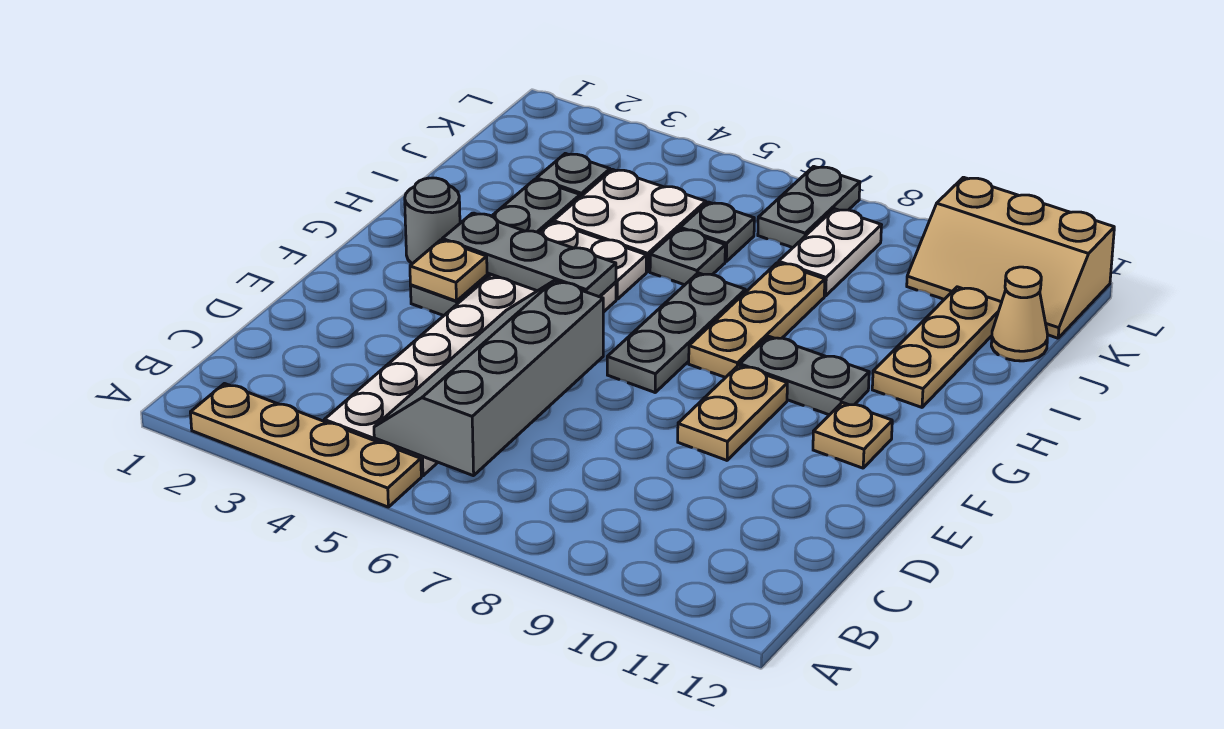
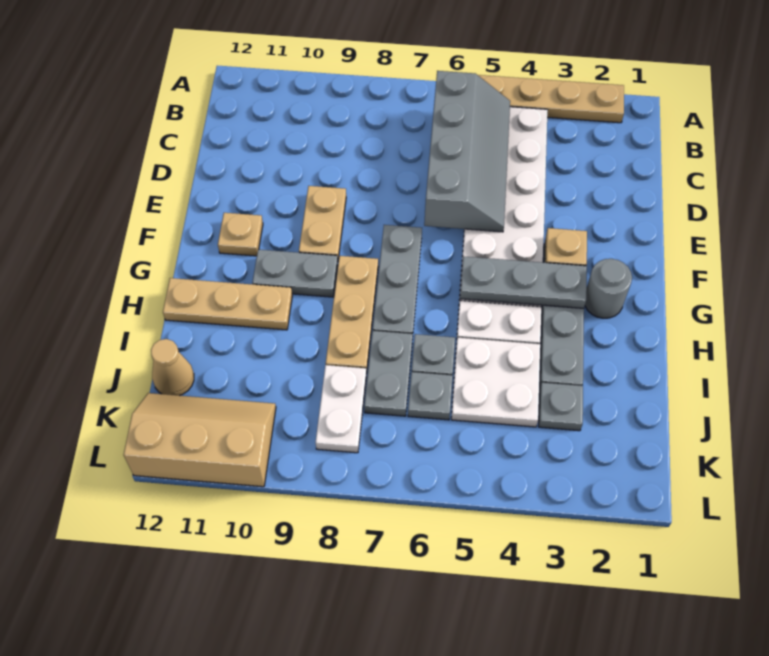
tan plate H11:J11 level 1 -> tan plate H10:H12 level 1
grey plate K7:L7 level 1 -> grey plate I7:J7 level 1

